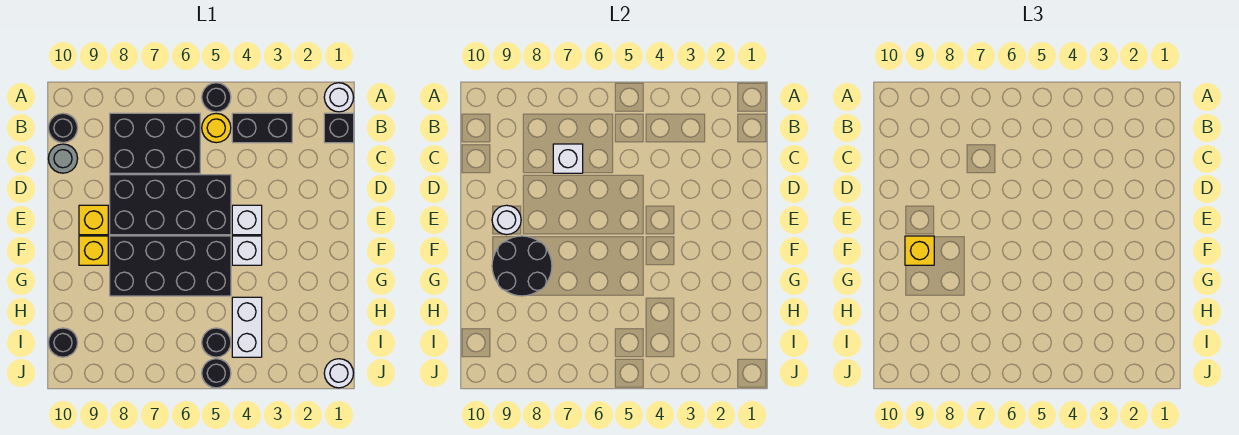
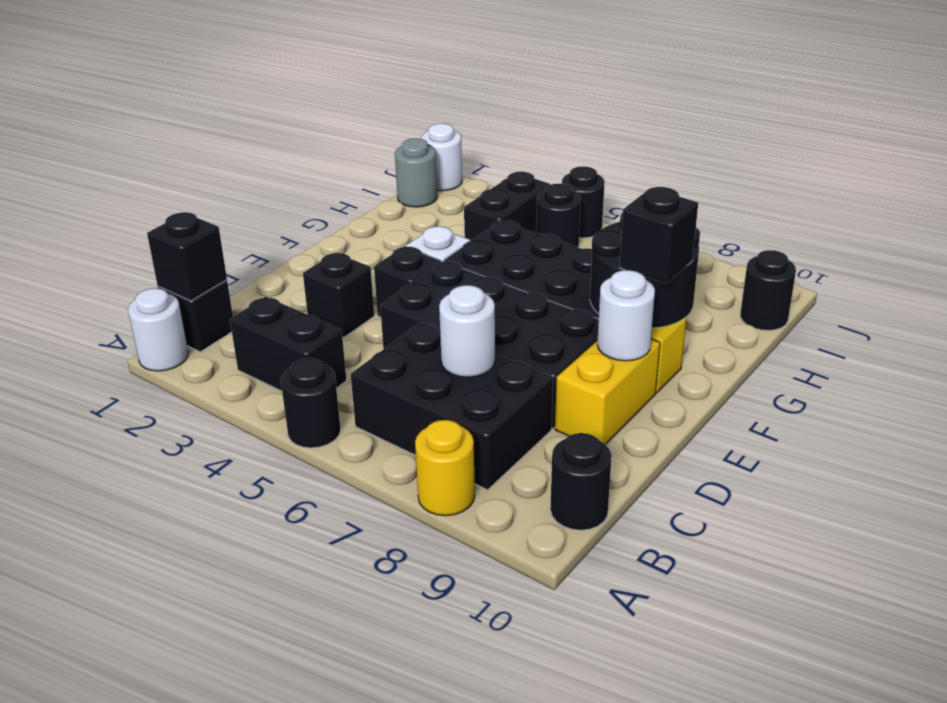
none -> black brick B1 level 2
yellow round brick B5 level 1 -> yellow round brick A8 level 1
white brick C7 level 2 -> white round brick C7 level 2
grey round brick C10 level 1 -> grey round brick I1 level 1
none -> black brick D3 level 1
white brick E4 level 1 -> black brick E4 level 1
yellow brick E9 level 1 -> yellow brick D9:E9 level 1
yellow brick F9 level 3 -> black brick F9 level 3
white brick H4:I4 level 1 -> black brick H4:I4 level 1

